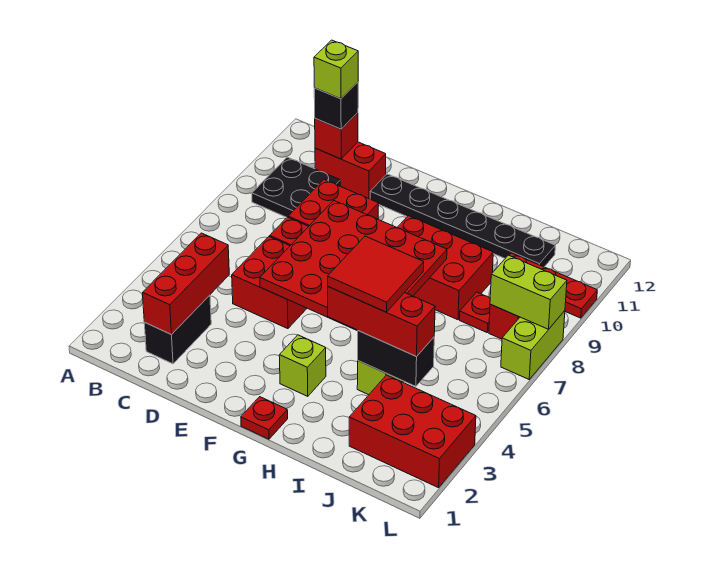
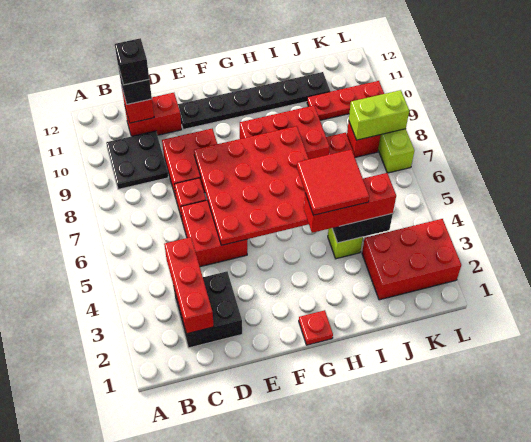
black brick C2:C3 level 1 -> black brick C2:D3 level 1
lime brick C11 level 4 -> black brick C11 level 4
lime brick G3 level 1 -> none

